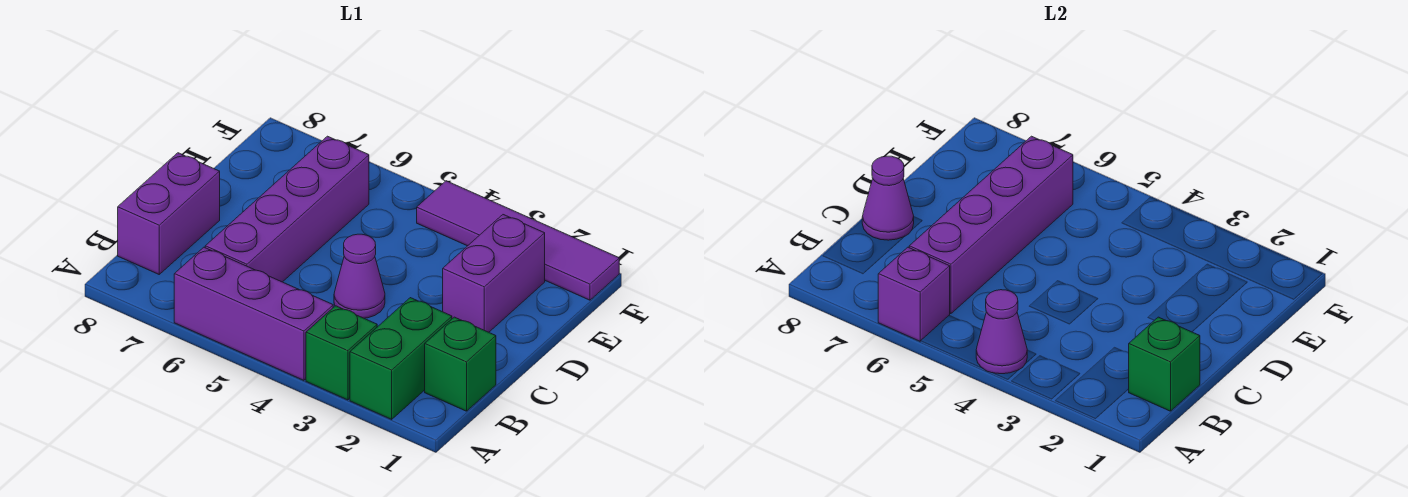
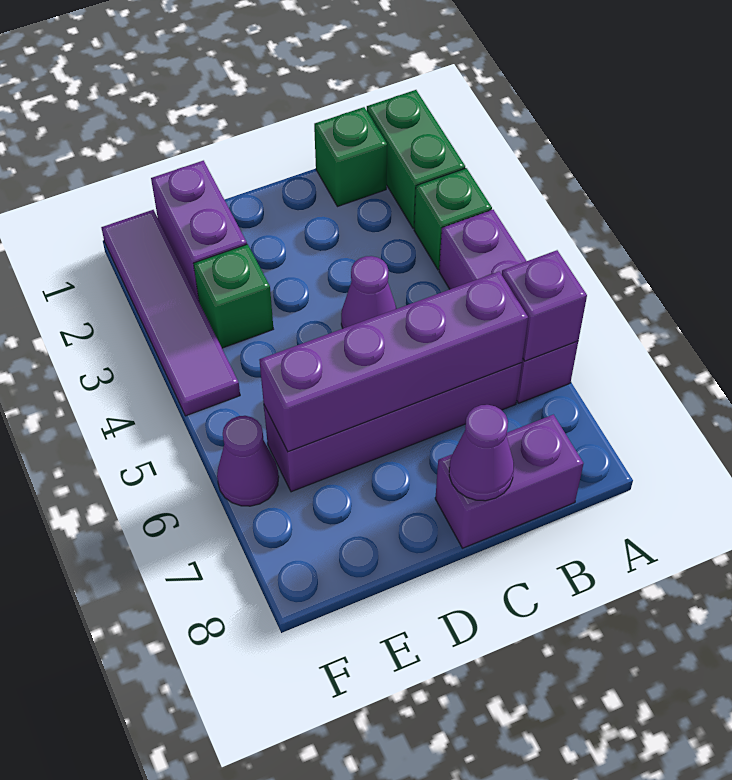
green brick A2:B2 level 1 -> green brick A1:A2 level 1
purple cone A4 level 2 -> purple cone F6 level 1
green brick B1 level 2 -> green brick E3 level 1
purple brick D2:E2 level 1 -> purple brick E1:E2 level 1

